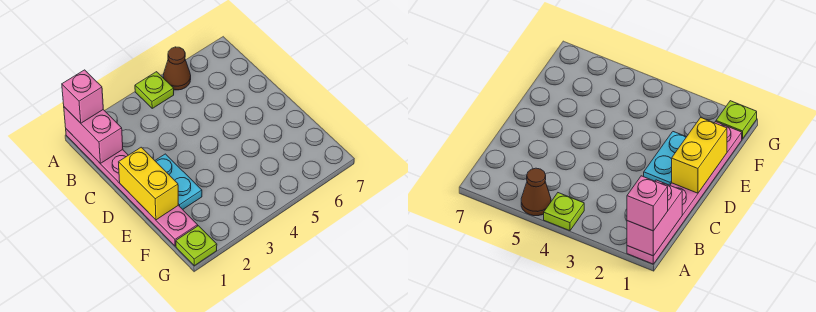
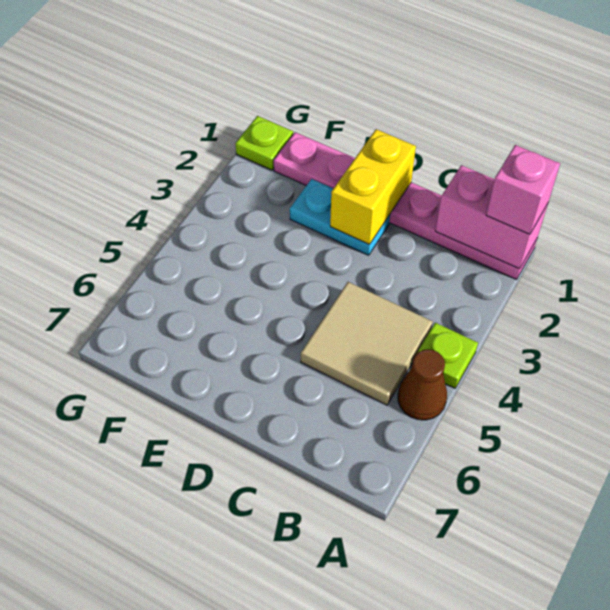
none -> tan tile B4:C5 level 1
yellow brick D1:E1 level 2 -> yellow brick D1:D2 level 2

